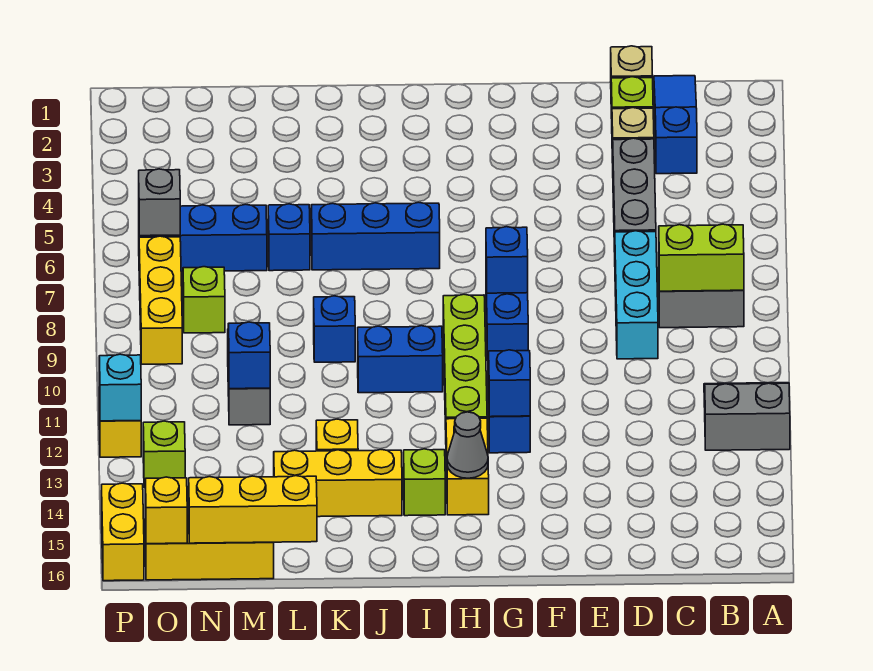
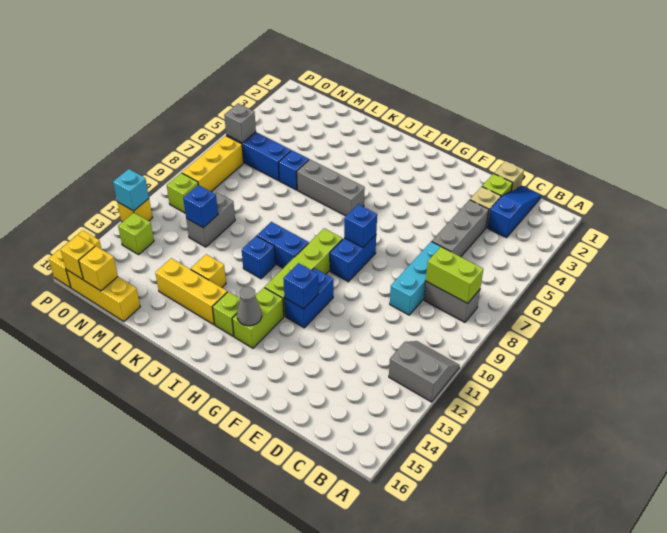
yellow brick H13:H14 level 1 -> lime brick H13:H14 level 1
blue brick I6:K6 level 1 -> grey brick I6:K6 level 1
blue brick K9 level 1 -> blue brick J11 level 1
yellow brick L16:N16 level 2 -> yellow brick N16 level 2
lime brick N8 level 1 -> lime brick O10 level 1

